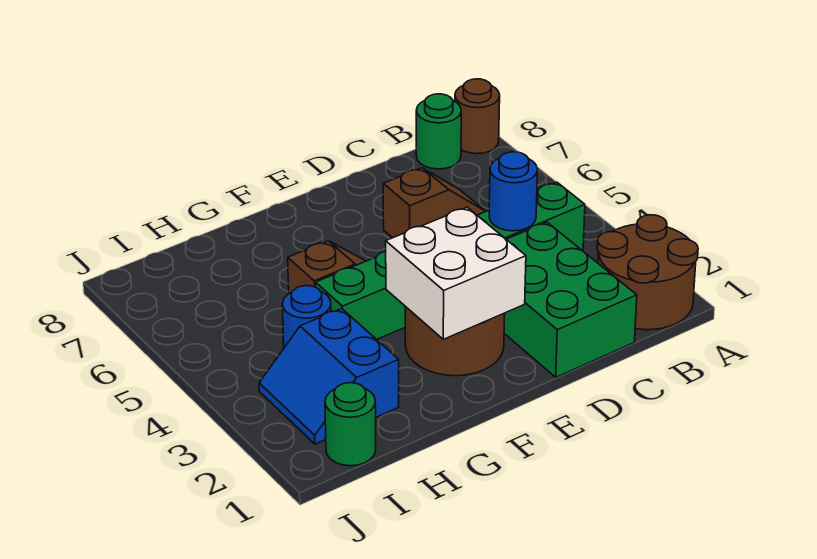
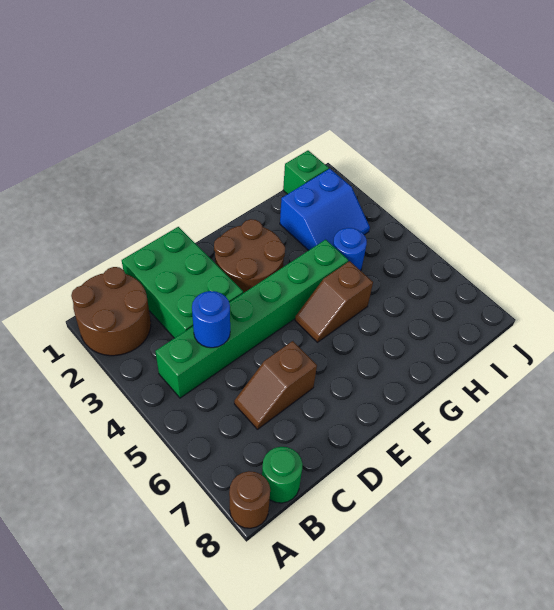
white brick E2:F3 level 2 -> none
blue slope H2:I3 level 1 top H -> blue slope H2:I3 level 1 top 2
green round brick I1 level 1 -> green brick I1 level 1

